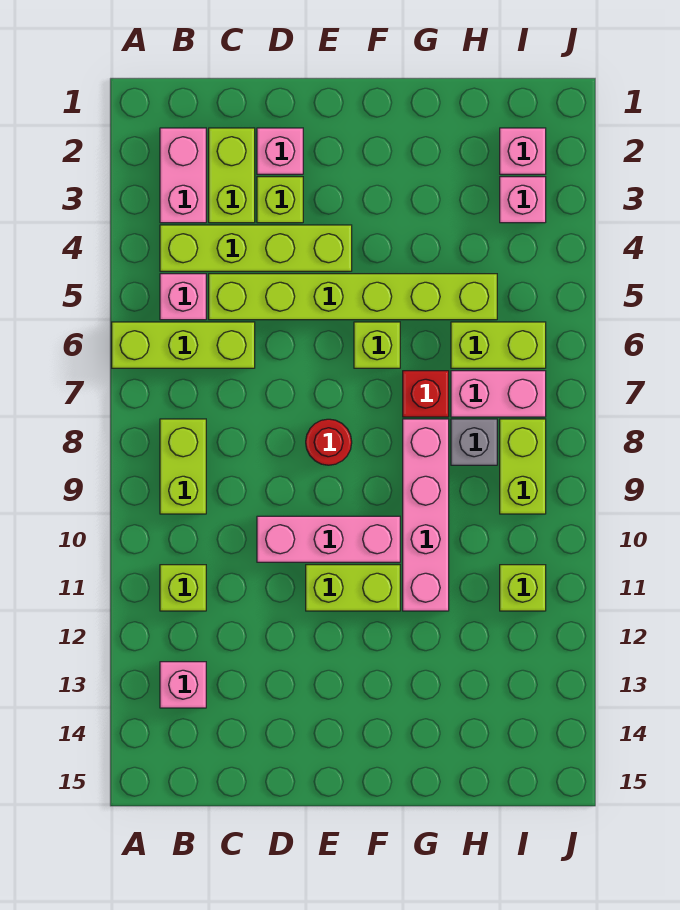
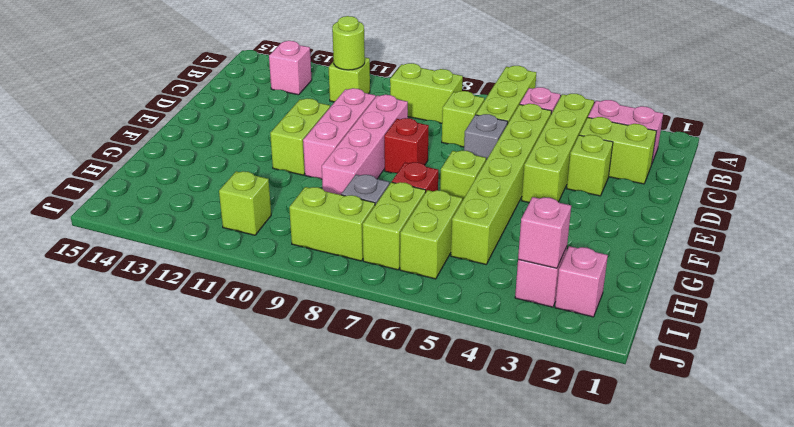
none -> lime round brick B11 level 2
none -> lime brick C7 level 1
pink brick D2 level 1 -> pink brick I3 level 2
none -> grey brick D6 level 1
red round brick E8 level 1 -> red brick E8 level 1
pink brick G8:G11 level 1 -> pink brick D9:G9 level 1
pink brick H7:I7 level 1 -> lime brick H7:I7 level 1

